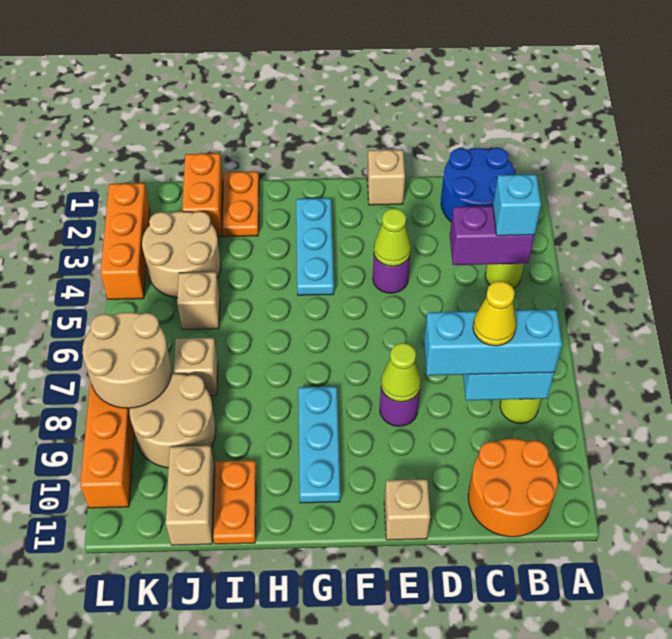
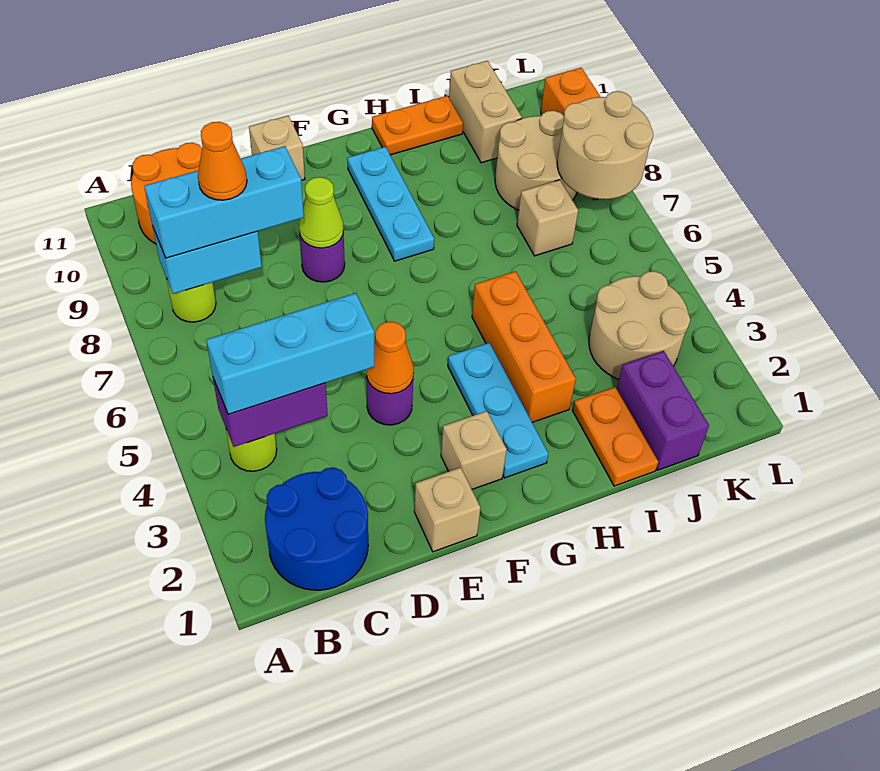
cyan brick B4 level 3 -> cyan brick B4:D4 level 3
yellow cone C8 level 4 -> orange cone C8 level 4
lime cone E4 level 2 -> orange cone E4 level 2
orange plate I10:I11 level 1 -> orange plate H11:I11 level 1
orange brick J1:J2 level 1 -> purple brick J1:J2 level 1
tan brick J5 level 1 -> tan brick F2 level 1
orange brick L2:L4 level 1 -> orange brick H3:H5 level 1

